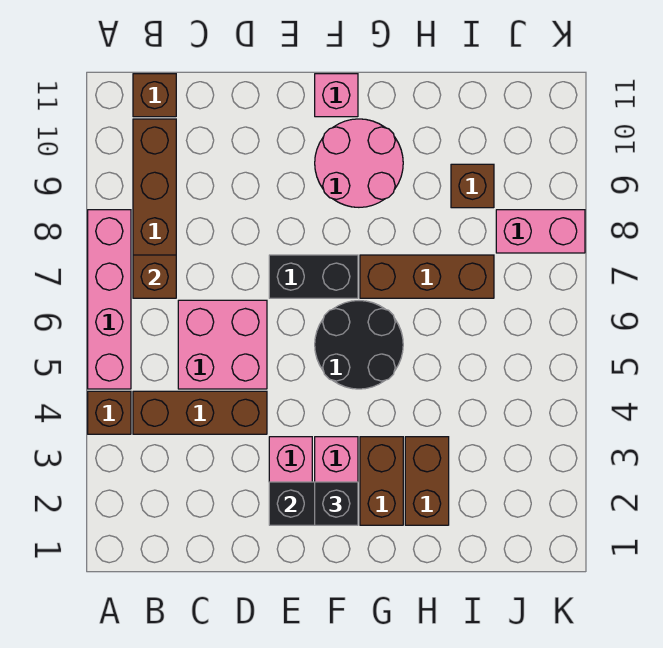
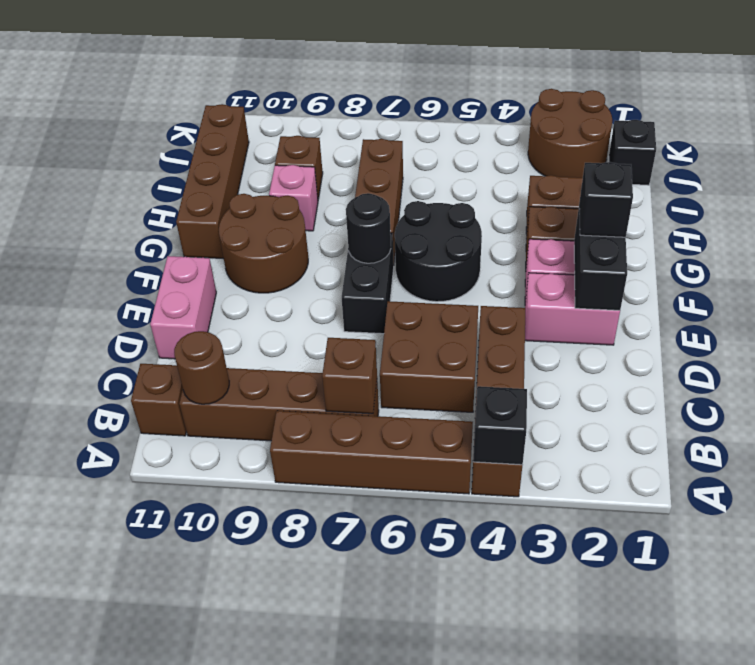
none -> black brick A4 level 2
pink brick A5:A8 level 1 -> brown brick A5:A8 level 1
none -> brown round brick B10 level 2
pink brick C5:D6 level 1 -> brown brick C5:D6 level 1
none -> black round brick F7 level 2
pink round brick F9:G10 level 1 -> brown round brick F9:G10 level 1
pink brick F11 level 1 -> pink brick H9 level 1
none -> brown brick G11:J11 level 1
none -> black brick J1 level 1
none -> brown round brick J2:K3 level 1
pink brick J8:K8 level 1 -> pink brick D11:E11 level 1

